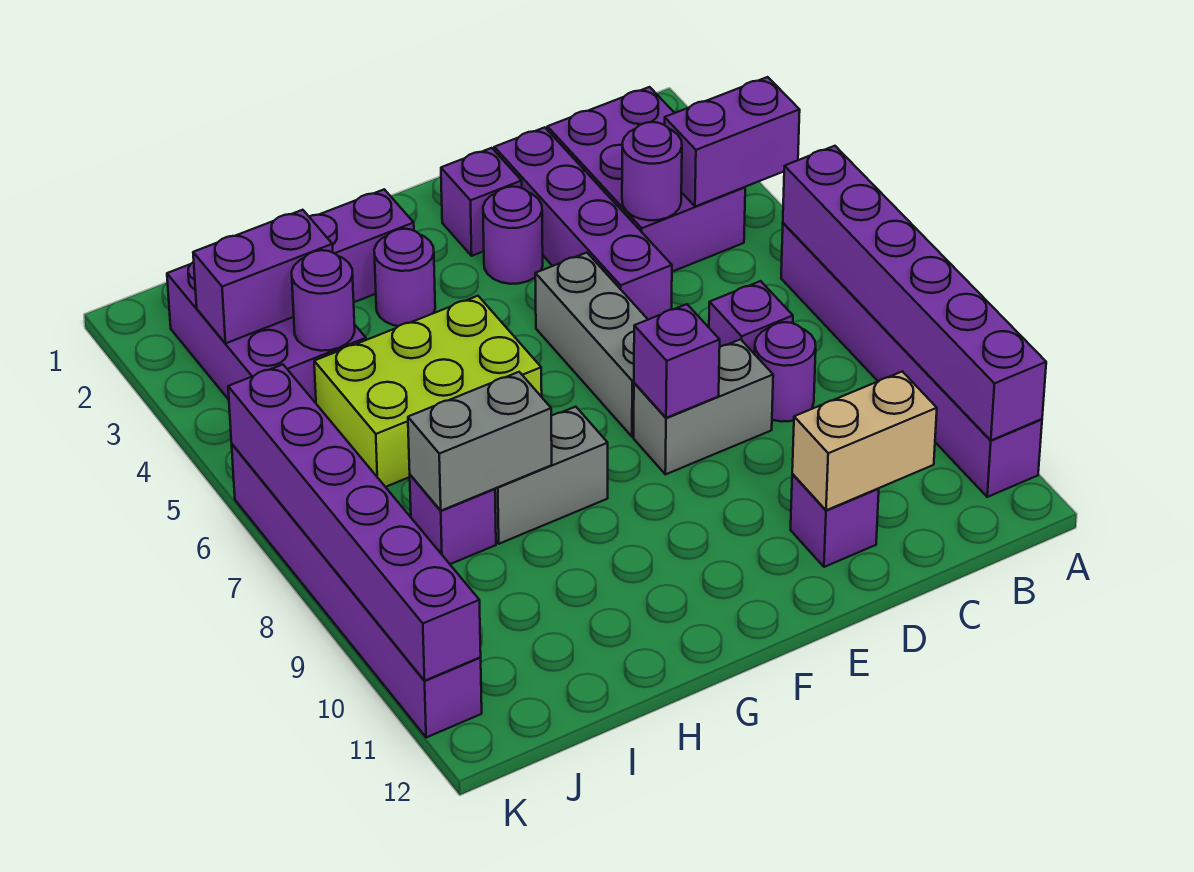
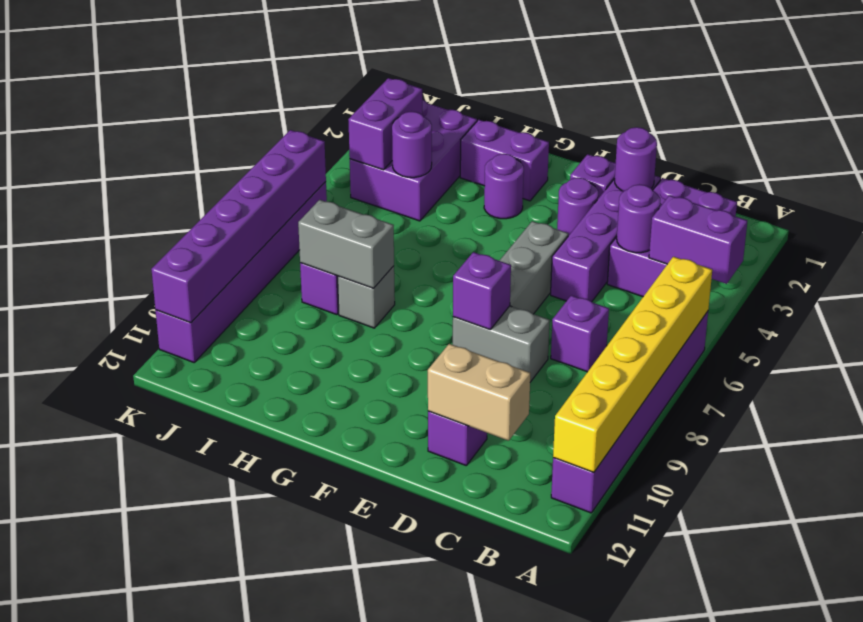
purple brick A6:A11 level 2 -> yellow brick A6:A11 level 2
purple round brick C8 level 1 -> purple round brick D2 level 2
lime brick G5:I6 level 1 -> none
grey brick G8:H8 level 1 -> grey brick H8 level 1
purple brick I3:J3 level 2 -> purple brick J3:J4 level 2

